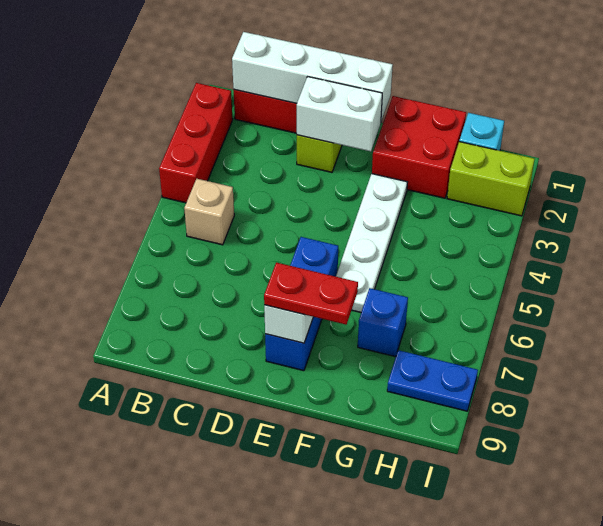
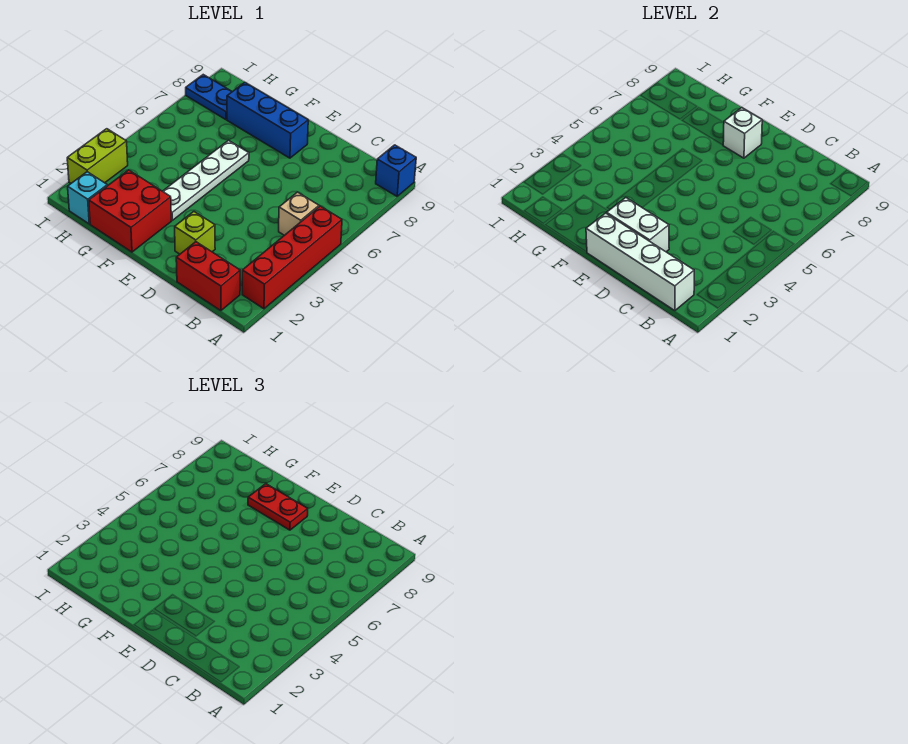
red brick A2:A4 level 1 -> red brick A2:A5 level 1
blue brick E6:E8 level 1 -> blue brick E8:G8 level 1
blue brick G7 level 1 -> blue brick A9 level 1
lime brick H2:I2 level 1 -> lime brick I2:I3 level 1

